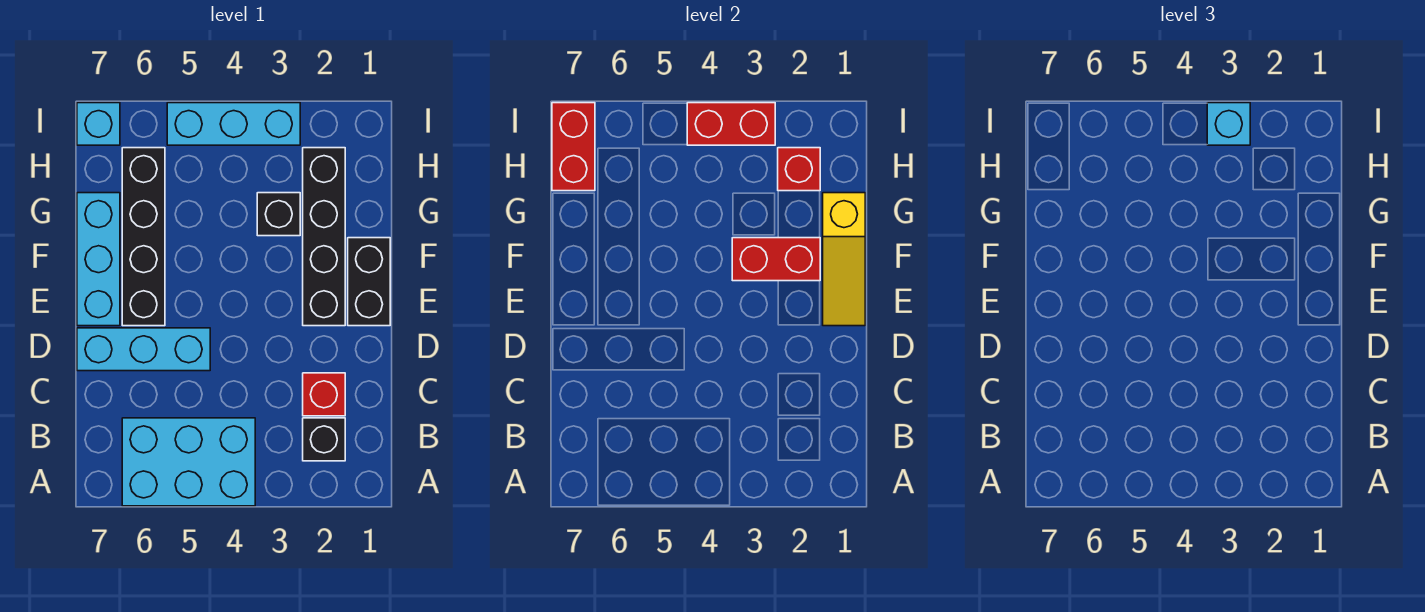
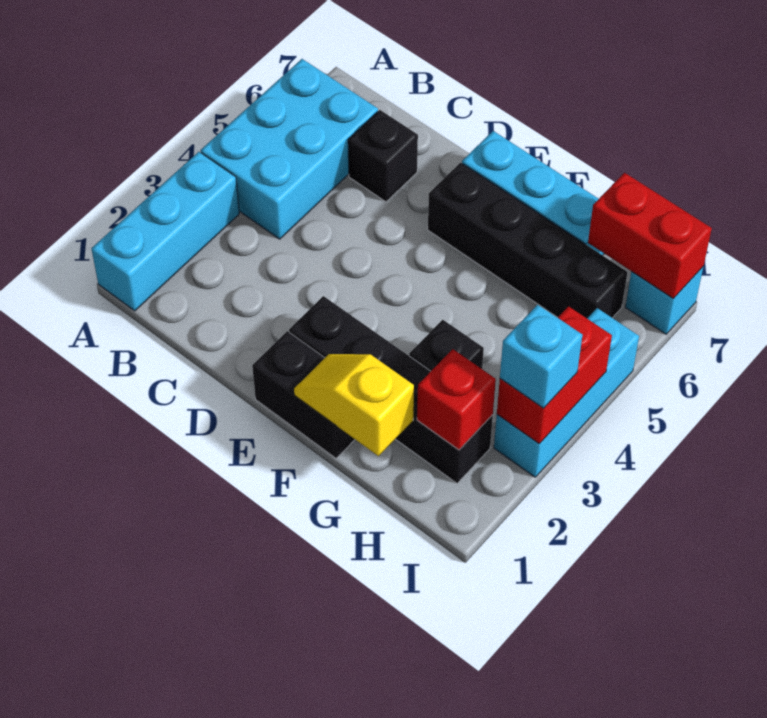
black brick B2 level 1 -> black brick C6 level 1
red brick C2 level 1 -> none
cyan brick D5:D7 level 1 -> cyan brick A1:A3 level 1
yellow slope E1:G1 level 2 top G -> yellow slope F1:G1 level 2 top G
red brick F2:F3 level 2 -> none

